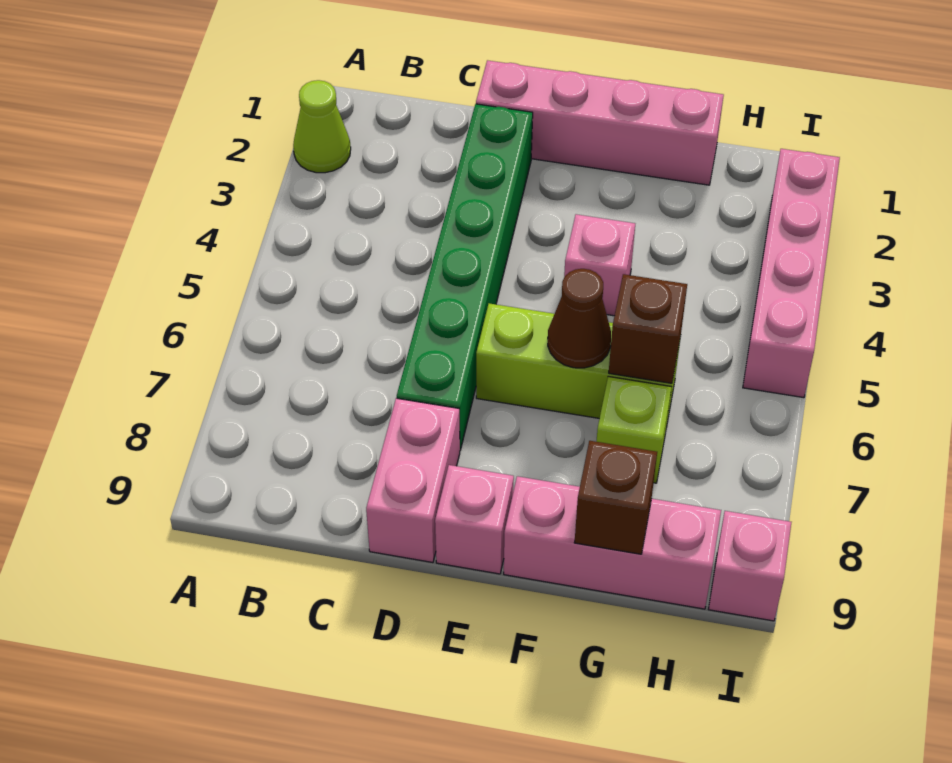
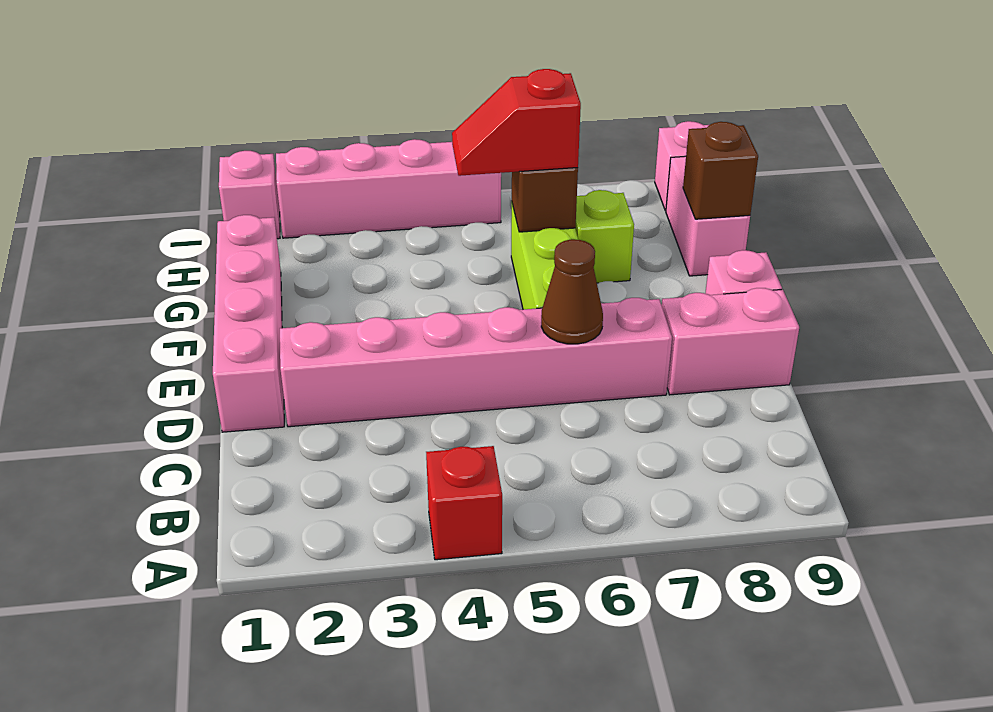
lime cone A2 level 1 -> none
none -> red brick A4 level 1
green brick D2:D7 level 1 -> pink brick D2:D7 level 1
pink brick F4 level 1 -> pink brick I1 level 1
brown cone F6 level 2 -> brown cone D6 level 2
pink brick F9:H9 level 1 -> pink brick G9:H9 level 1
none -> red slope G5:G6 level 3 top 6

